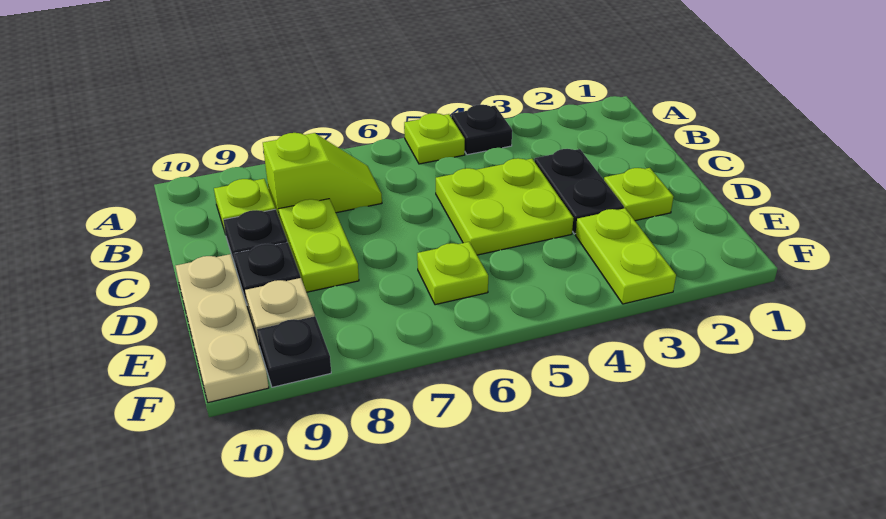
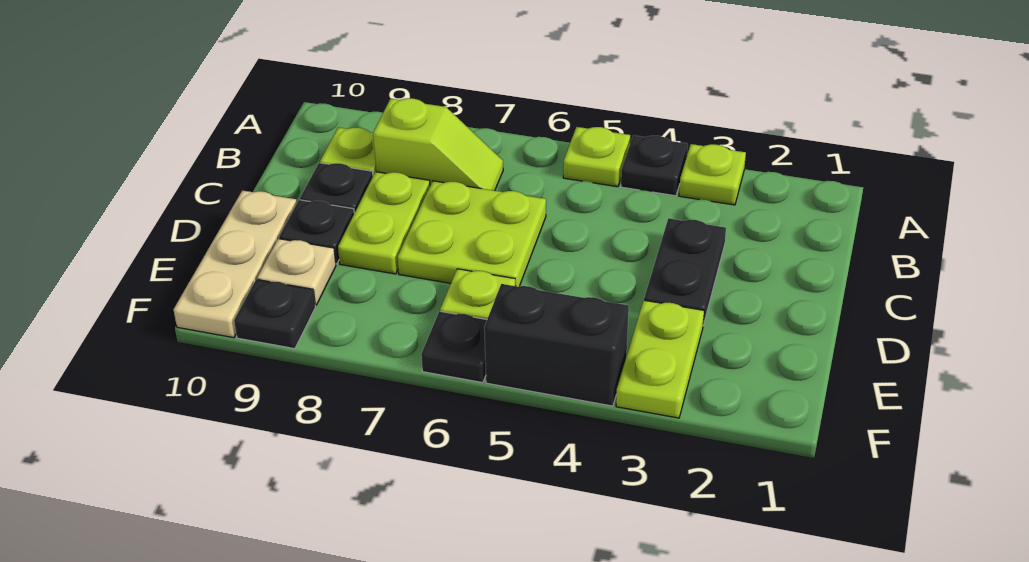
lime plate C4:D5 level 1 -> lime plate C6:D7 level 1
lime plate D2 level 1 -> lime plate A3 level 1
none -> black brick F4:F5 level 1
none -> black plate F6 level 1

